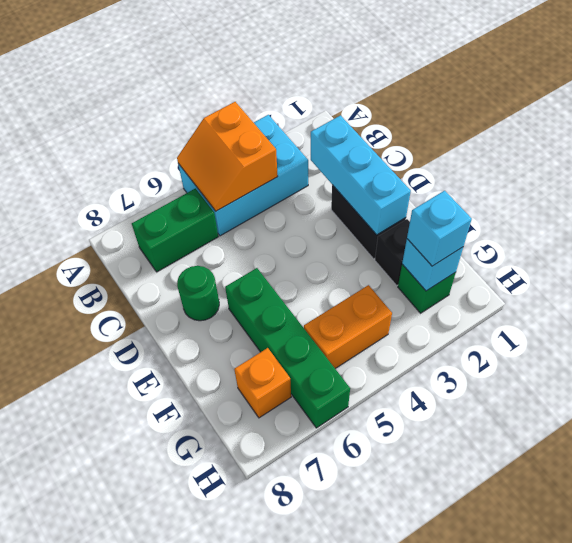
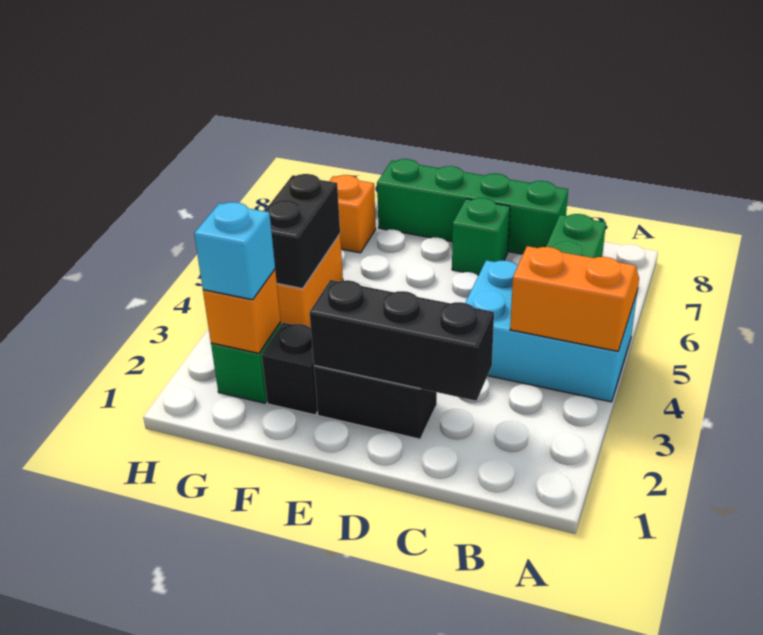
cyan brick A3:B5 level 1 -> cyan brick A4:C5 level 1
cyan brick C2:E2 level 2 -> black brick C2:E2 level 2
green round brick D7 level 1 -> green brick D7 level 1
green brick E6:H6 level 1 -> green brick C8:F8 level 1
cyan brick G2 level 2 -> orange brick G2 level 2
none -> black brick G4:G5 level 2

